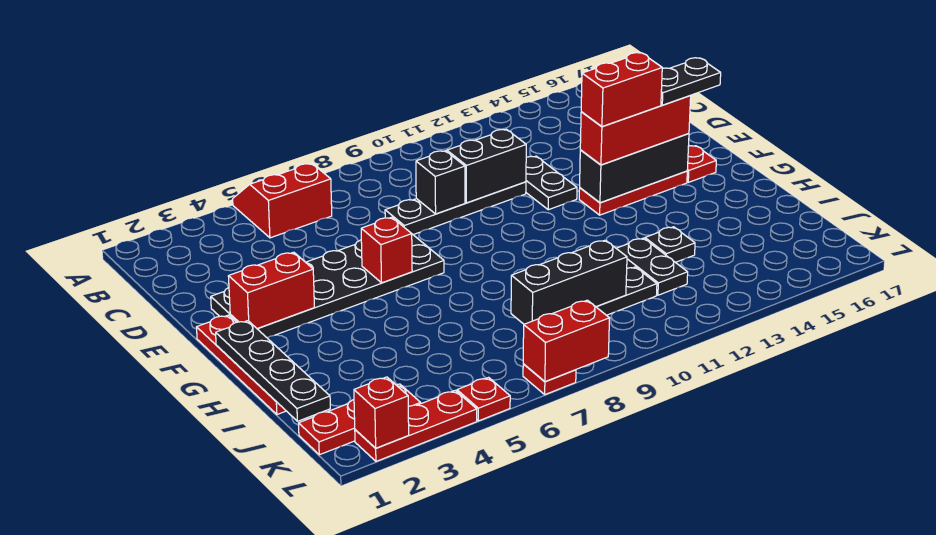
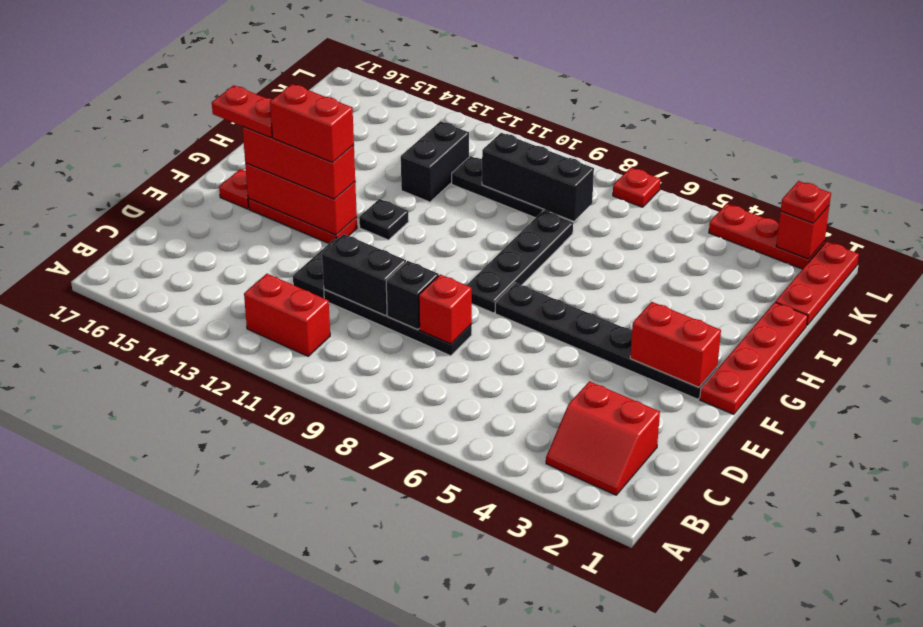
red slope A5:B6 level 1 top B -> red slope B2:C3 level 1 top C
black plate E2:F7 level 1 -> black plate F2:F7 level 1
red brick F6 level 2 -> red brick D8 level 2
black brick F13:F15 level 2 -> red brick F13:F15 level 2
black plate F15:F16 level 4 -> red plate F15:F16 level 4
black plate G1:J1 level 2 -> black plate F8:I8 level 1
black plate I12:J12 level 1 -> black brick I12:J12 level 1
black plate I13 level 1 -> black plate G12 level 1
red plate K1:K3 level 1 -> red plate J1:L1 level 1
red plate L5 level 1 -> red plate L2 level 3
red brick L7:L8 level 2 -> red brick B11:B12 level 1

